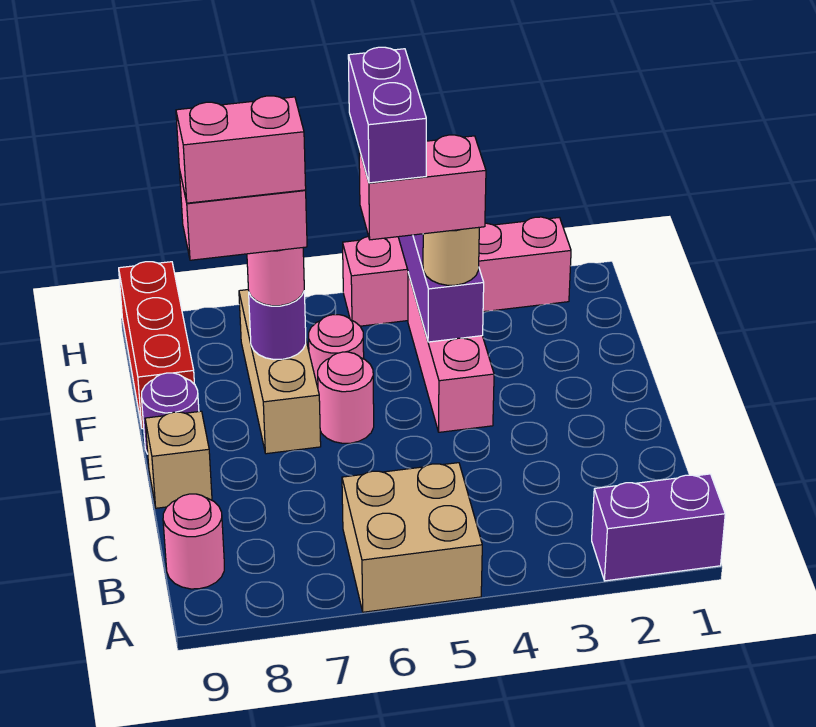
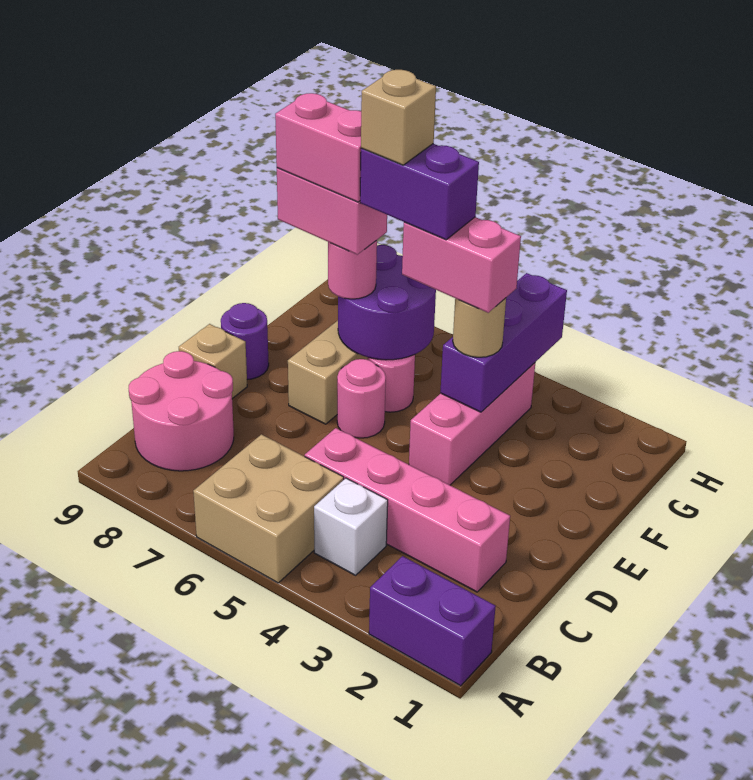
none -> white brick B4 level 1
pink round brick B9 level 1 -> pink round brick B8:C9 level 1
purple brick F5:G5 level 5 -> purple brick F5:F6 level 5
none -> tan brick F6 level 6
purple round brick F7 level 2 -> purple round brick F6:G7 level 2
red brick F9:H9 level 1 -> none
pink brick H2:H5 level 1 -> pink brick C2:C5 level 1

